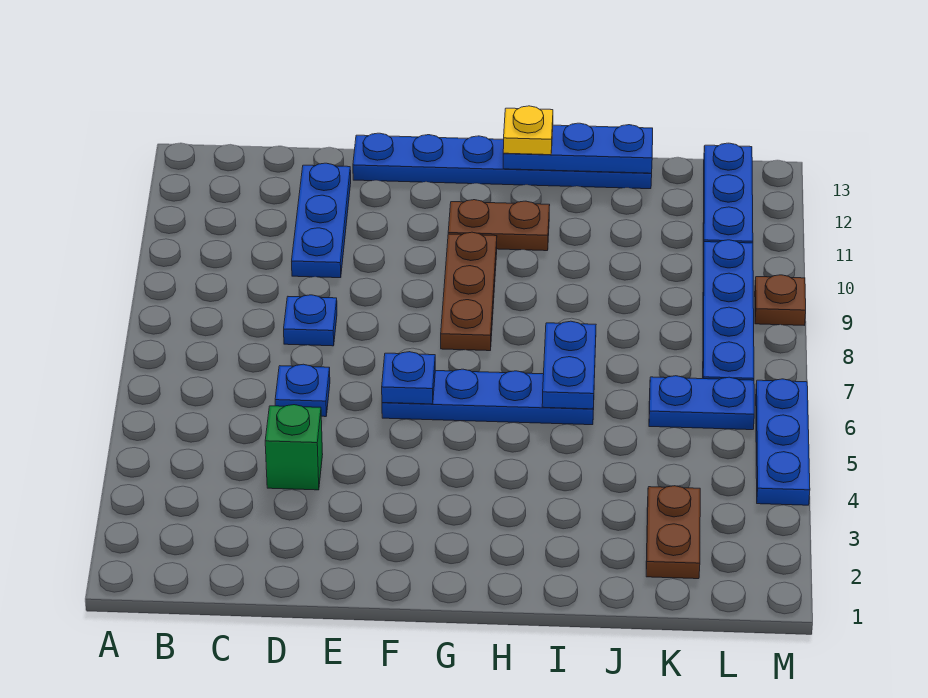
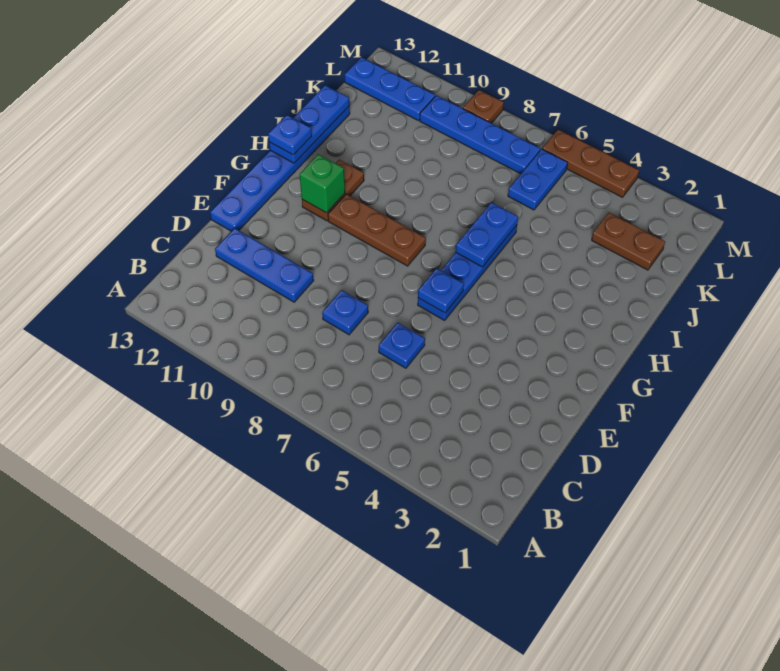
green brick D4 level 1 -> green brick G11 level 2
yellow plate H13 level 3 -> blue plate H13 level 3
blue plate I6:I7 level 2 -> blue plate H6:I6 level 2
blue plate M4:M6 level 1 -> brown plate M4:M6 level 1

